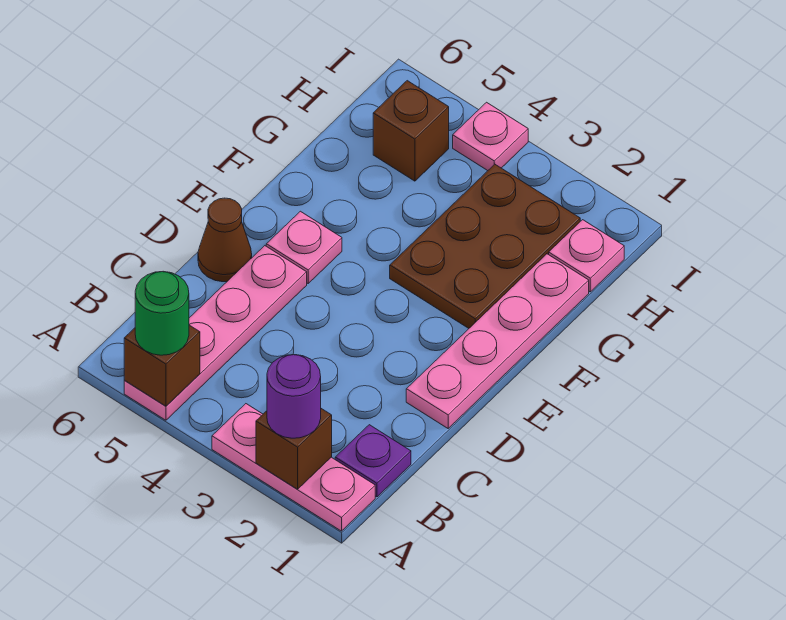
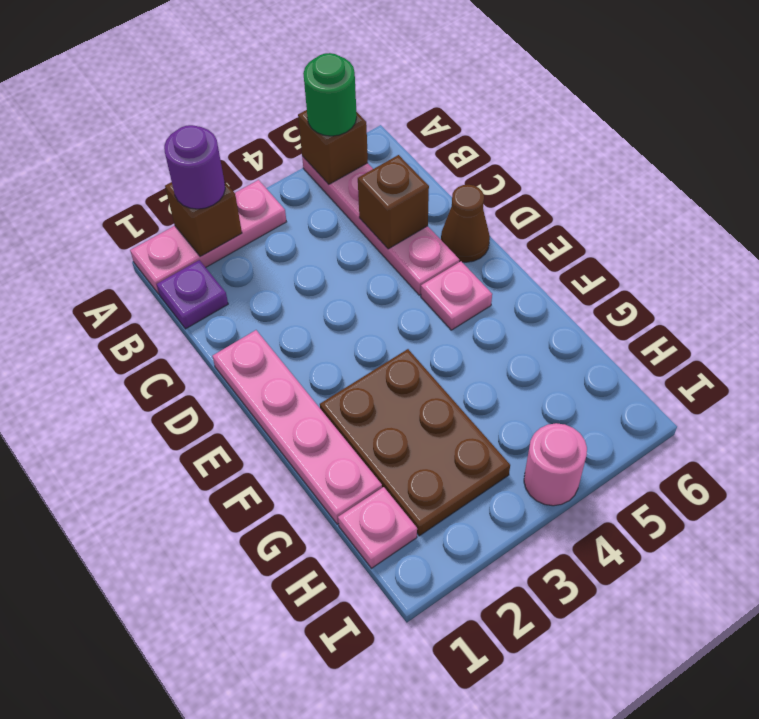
brown brick H5 level 1 -> brown brick C5 level 2
pink plate I4 level 1 -> pink round brick I4 level 1

